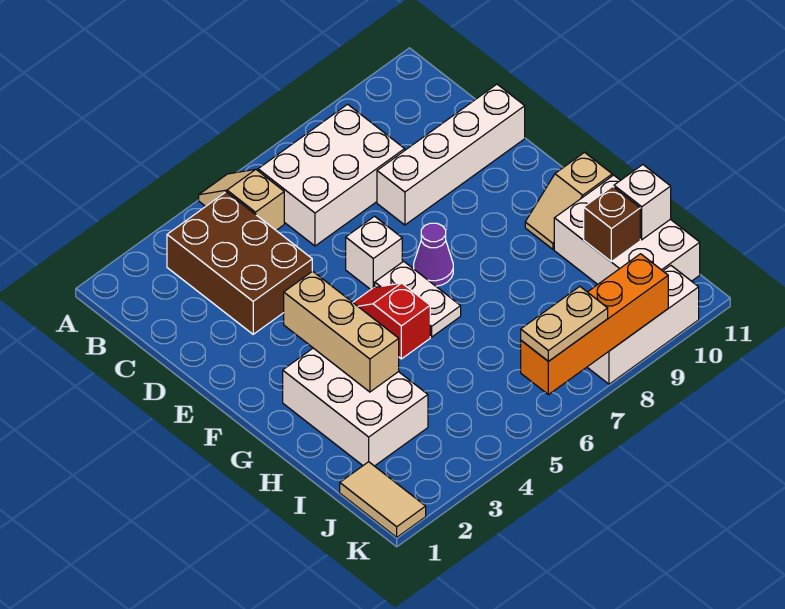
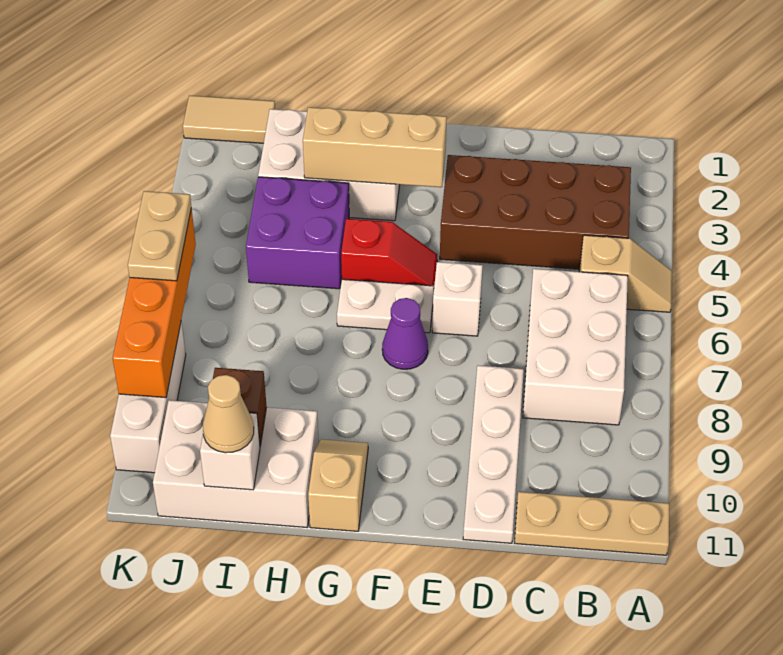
none -> tan plate A11:C11 level 1
brown brick B3:D4 level 1 -> brown brick B3:E4 level 1
white brick D8:D11 level 1 -> white plate D8:D11 level 1
none -> purple brick H4:I5 level 1
none -> tan cone I11 level 3

